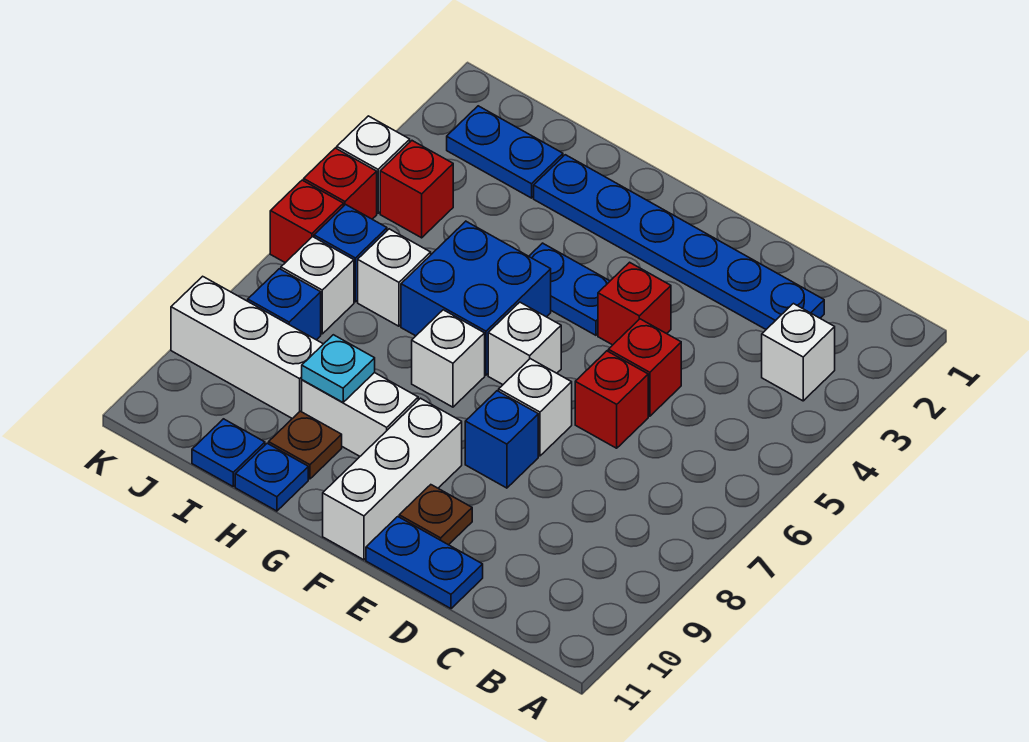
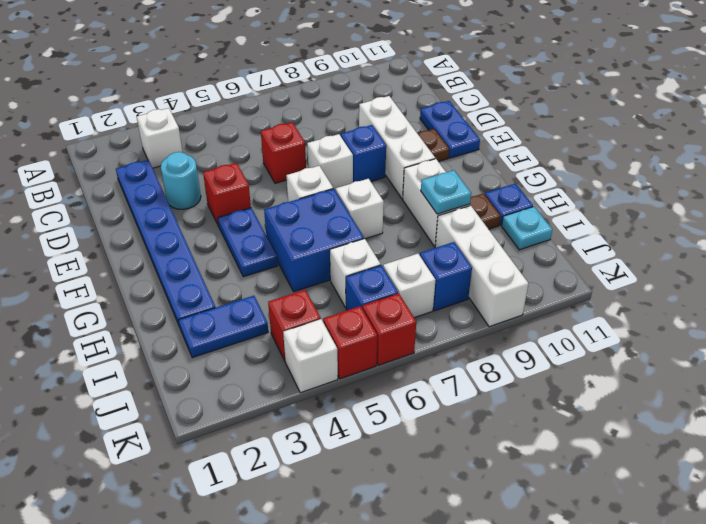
none -> cyan round brick D3 level 1
red brick D5 level 1 -> none
white brick F9:F11 level 1 -> white brick D9:F9 level 1
blue plate I2:J2 level 1 -> blue plate I2:I3 level 1
blue plate I11 level 1 -> cyan plate I11 level 1

